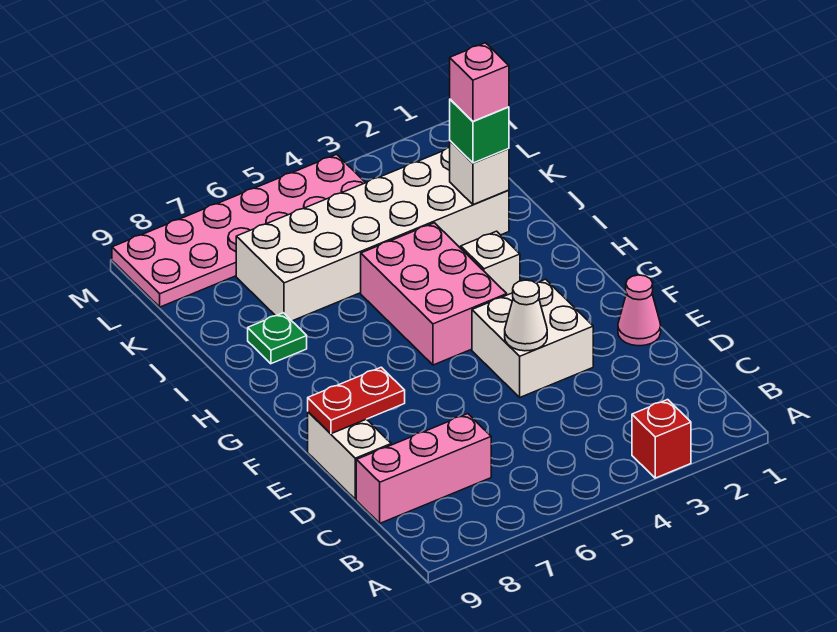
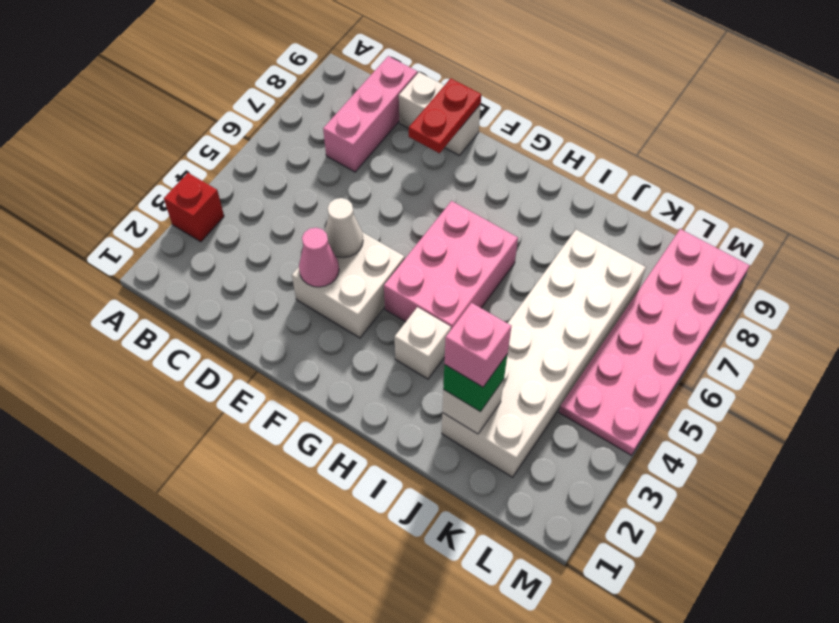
pink cone E1 level 1 -> pink cone E3 level 2
pink brick G4:I5 level 1 -> pink brick G4:H6 level 1
green plate I8 level 1 -> none

